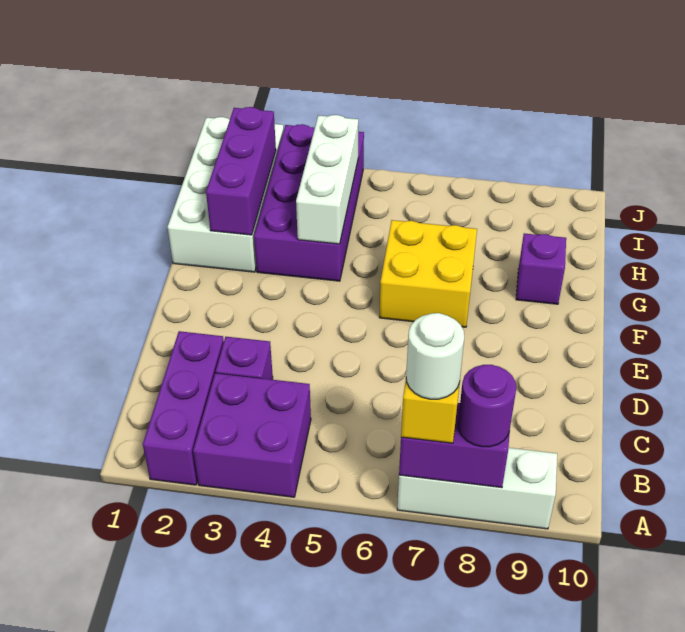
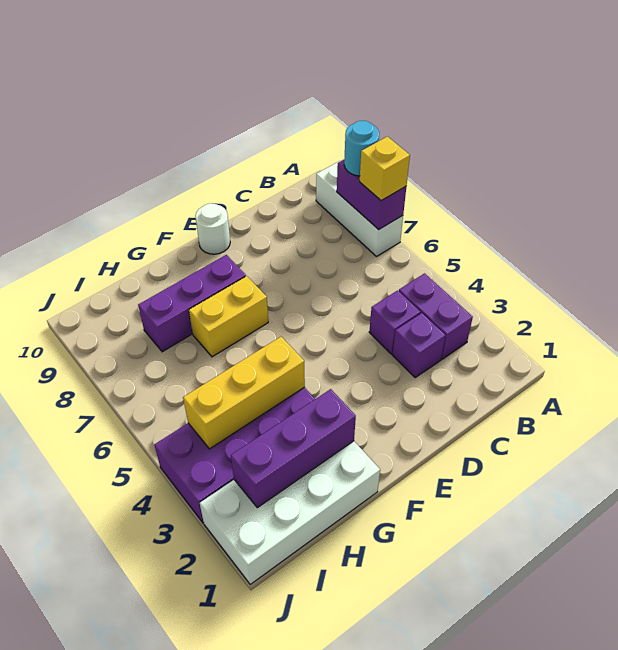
purple brick A2:C2 level 1 -> purple brick F8:H8 level 1
purple brick A3:B4 level 1 -> purple brick B3:B4 level 1
white round brick A7 level 4 -> white round brick E10 level 1
purple round brick A8 level 3 -> cyan round brick A8 level 3
yellow brick F6:G7 level 1 -> yellow brick F7:G7 level 1
white brick G4:I4 level 2 -> yellow brick G4:I4 level 2
purple brick G9 level 1 -> purple brick C4 level 1

